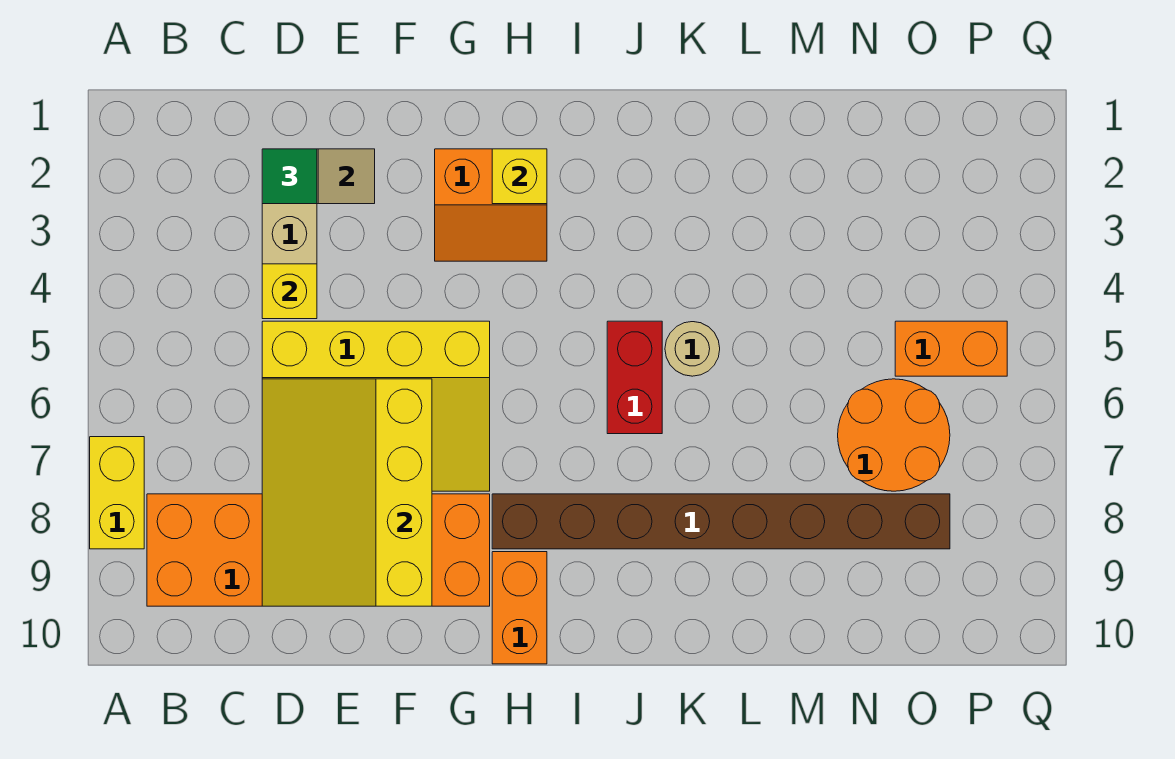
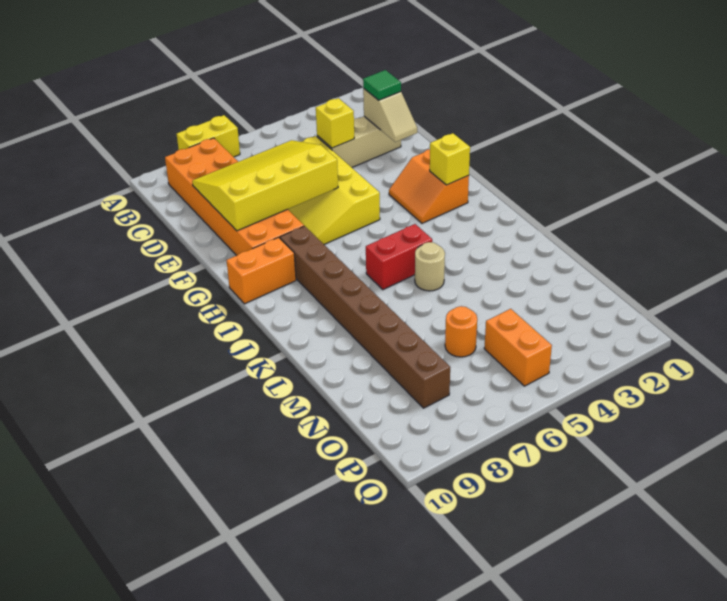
orange round brick N6:O7 level 1 -> orange round brick N6 level 1

